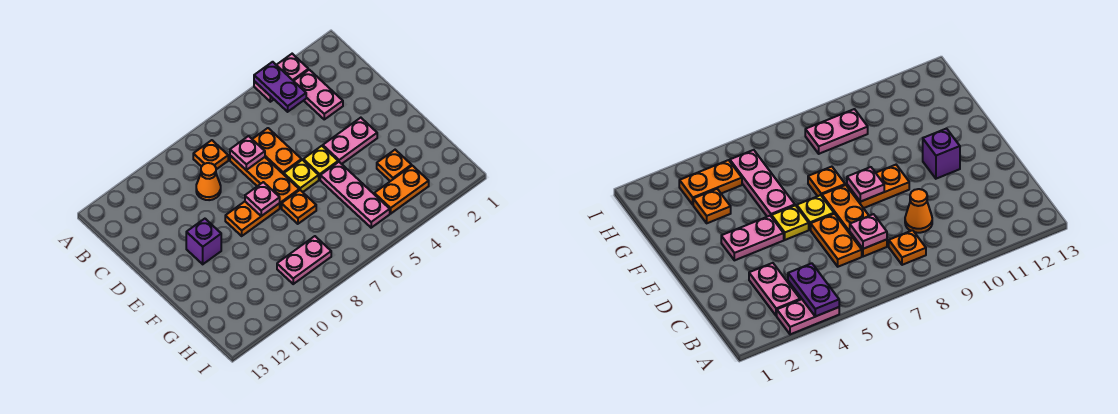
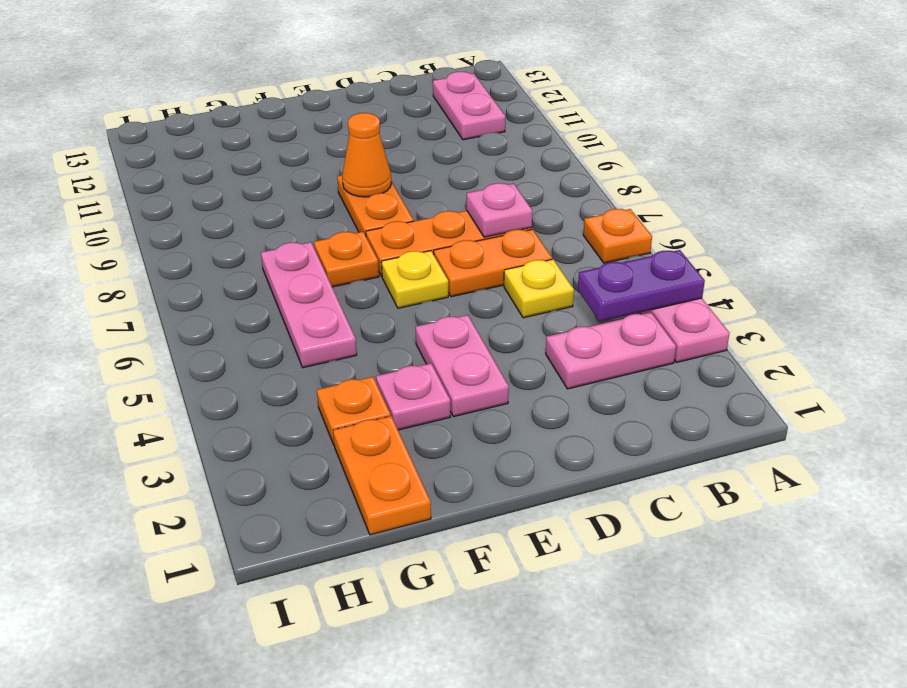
orange plate B8 level 1 -> orange plate A6 level 1
orange cone C9 level 1 -> orange cone E9 level 2
yellow plate E5 level 1 -> yellow plate C5 level 1
pink plate E8 level 2 -> pink plate F3 level 1
purple brick E11 level 1 -> none
pink plate F5:H5 level 1 -> pink plate G5:G7 level 1
orange plate H3:H4 level 1 -> orange plate G1:G2 level 1
pink plate H8:H9 level 1 -> pink plate B11:B12 level 1

